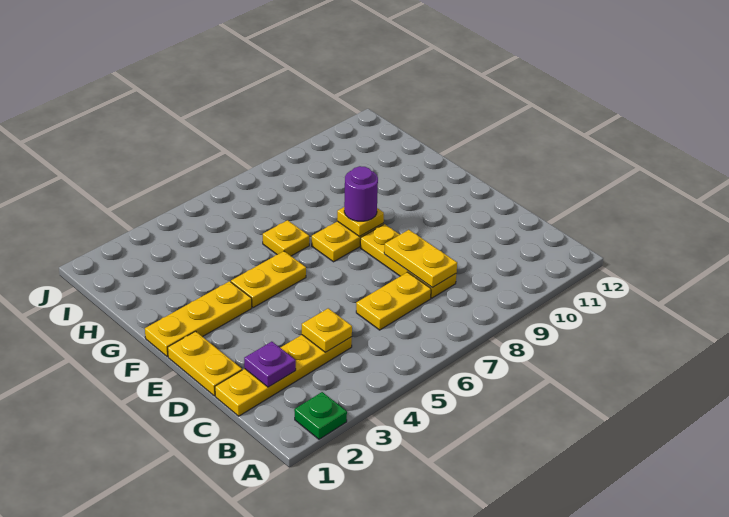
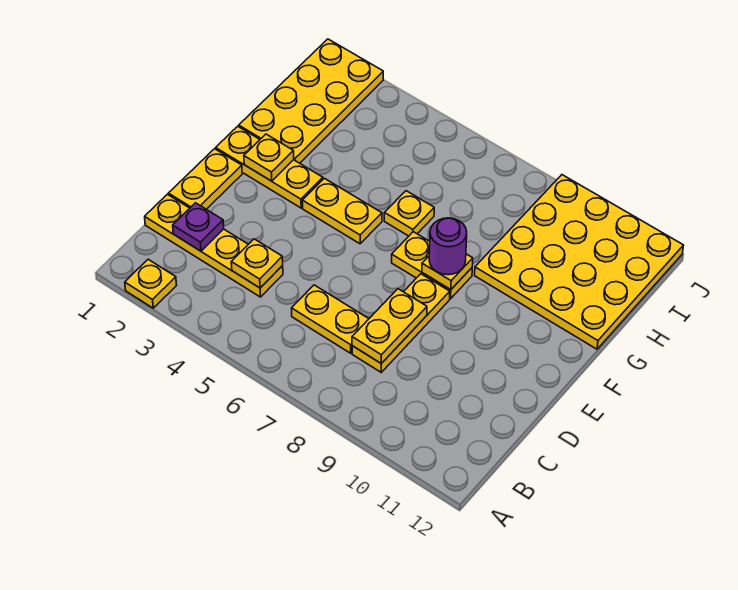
green plate A2 level 1 -> yellow plate A2 level 1
none -> yellow plate F2 level 2
none -> yellow plate G1:J2 level 1
none -> yellow plate G9:J12 level 1

